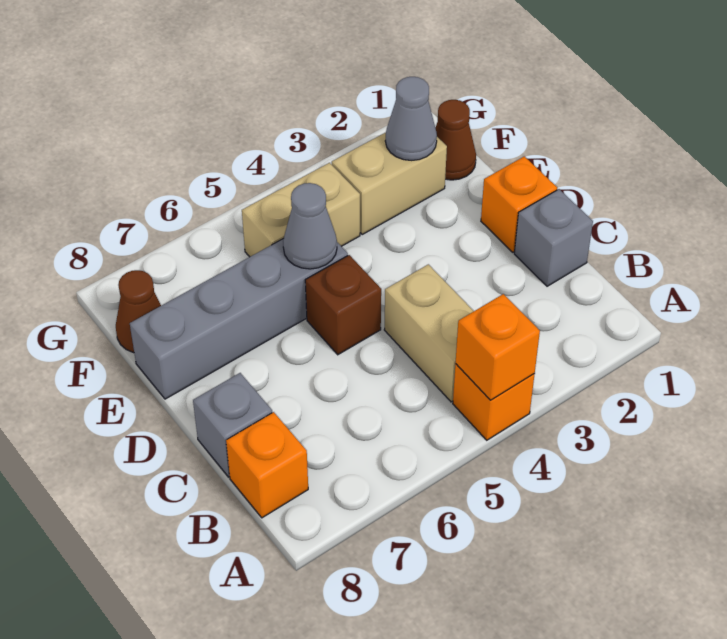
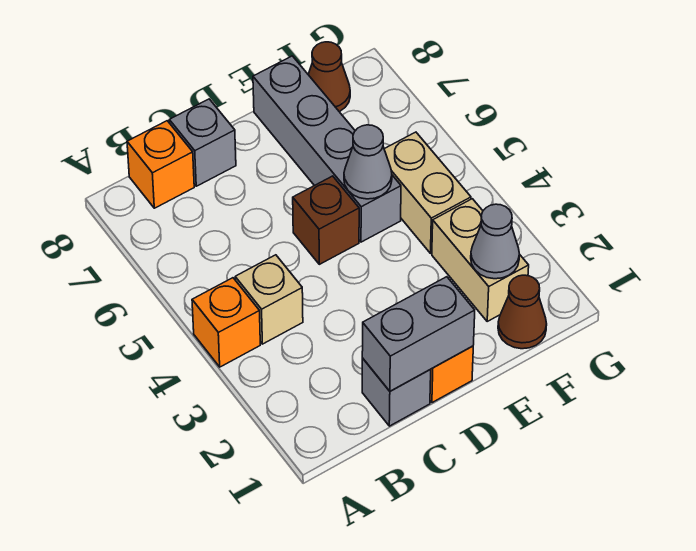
orange brick A4 level 2 -> none
tan brick B4:C4 level 1 -> tan brick B4 level 1
none -> grey brick C1:D1 level 2

